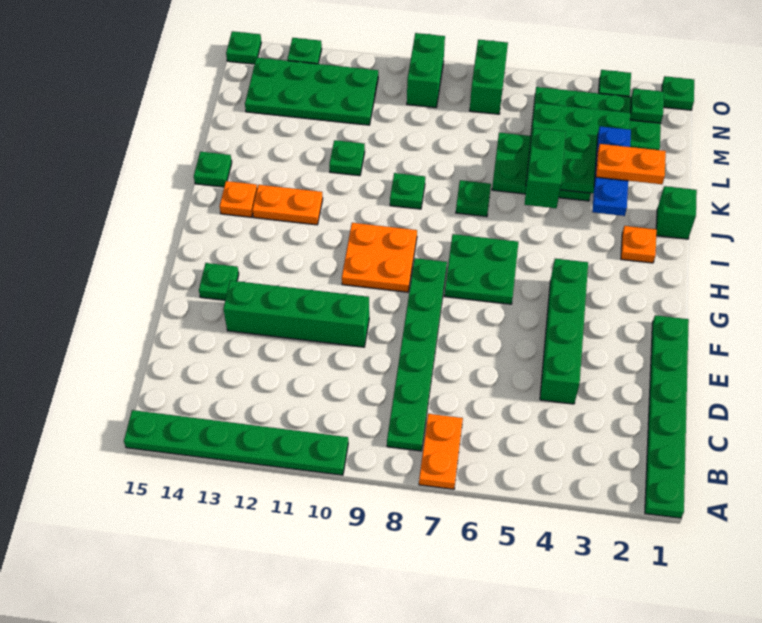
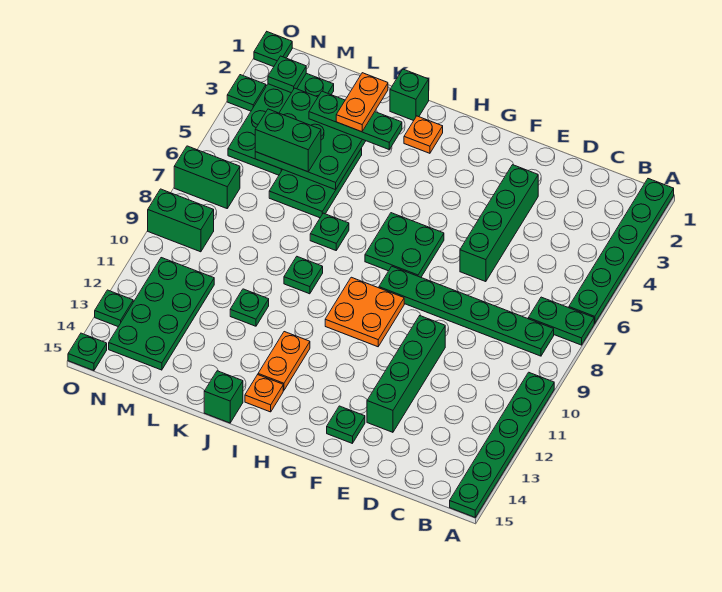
green plate A1:F1 level 1 -> green plate A1:A6 level 1
orange plate A7:B7 level 1 -> green plate A7:B7 level 1
green brick D4:G4 level 1 -> green brick E3:E6 level 1
blue plate J3:L3 level 3 -> green plate J3:L3 level 3
green brick J5:K5 level 3 -> green brick L5:M5 level 3
green plate J15 level 1 -> green brick J15 level 1

